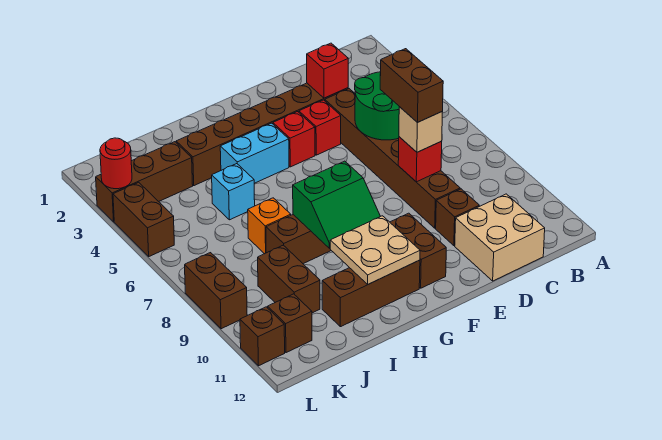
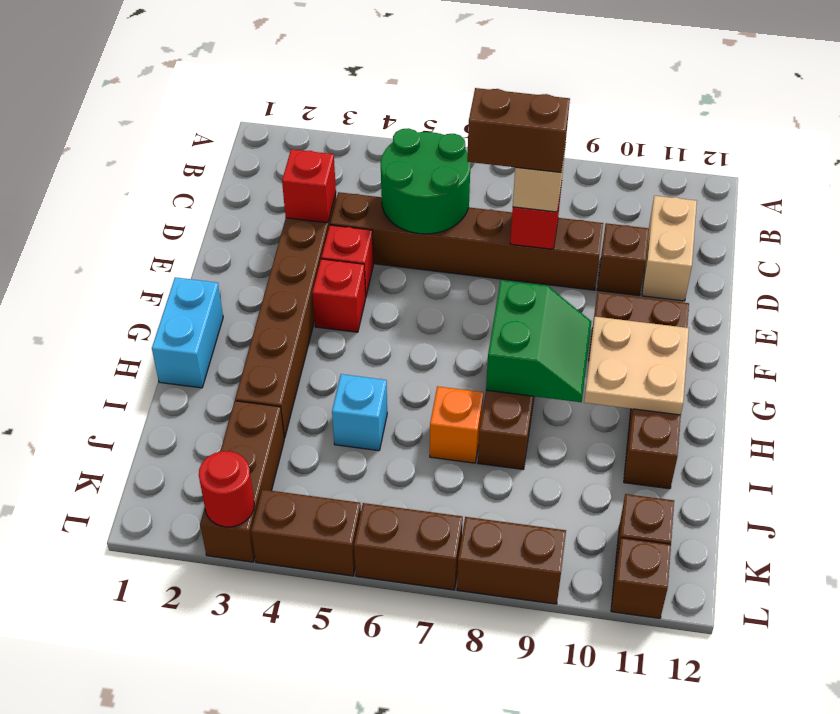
tan brick C11:D12 level 1 -> tan brick C11:D11 level 1
cyan brick G4:H4 level 1 -> cyan brick G1:H1 level 1
brown brick J9:J10 level 1 -> brown brick L6:L7 level 1

